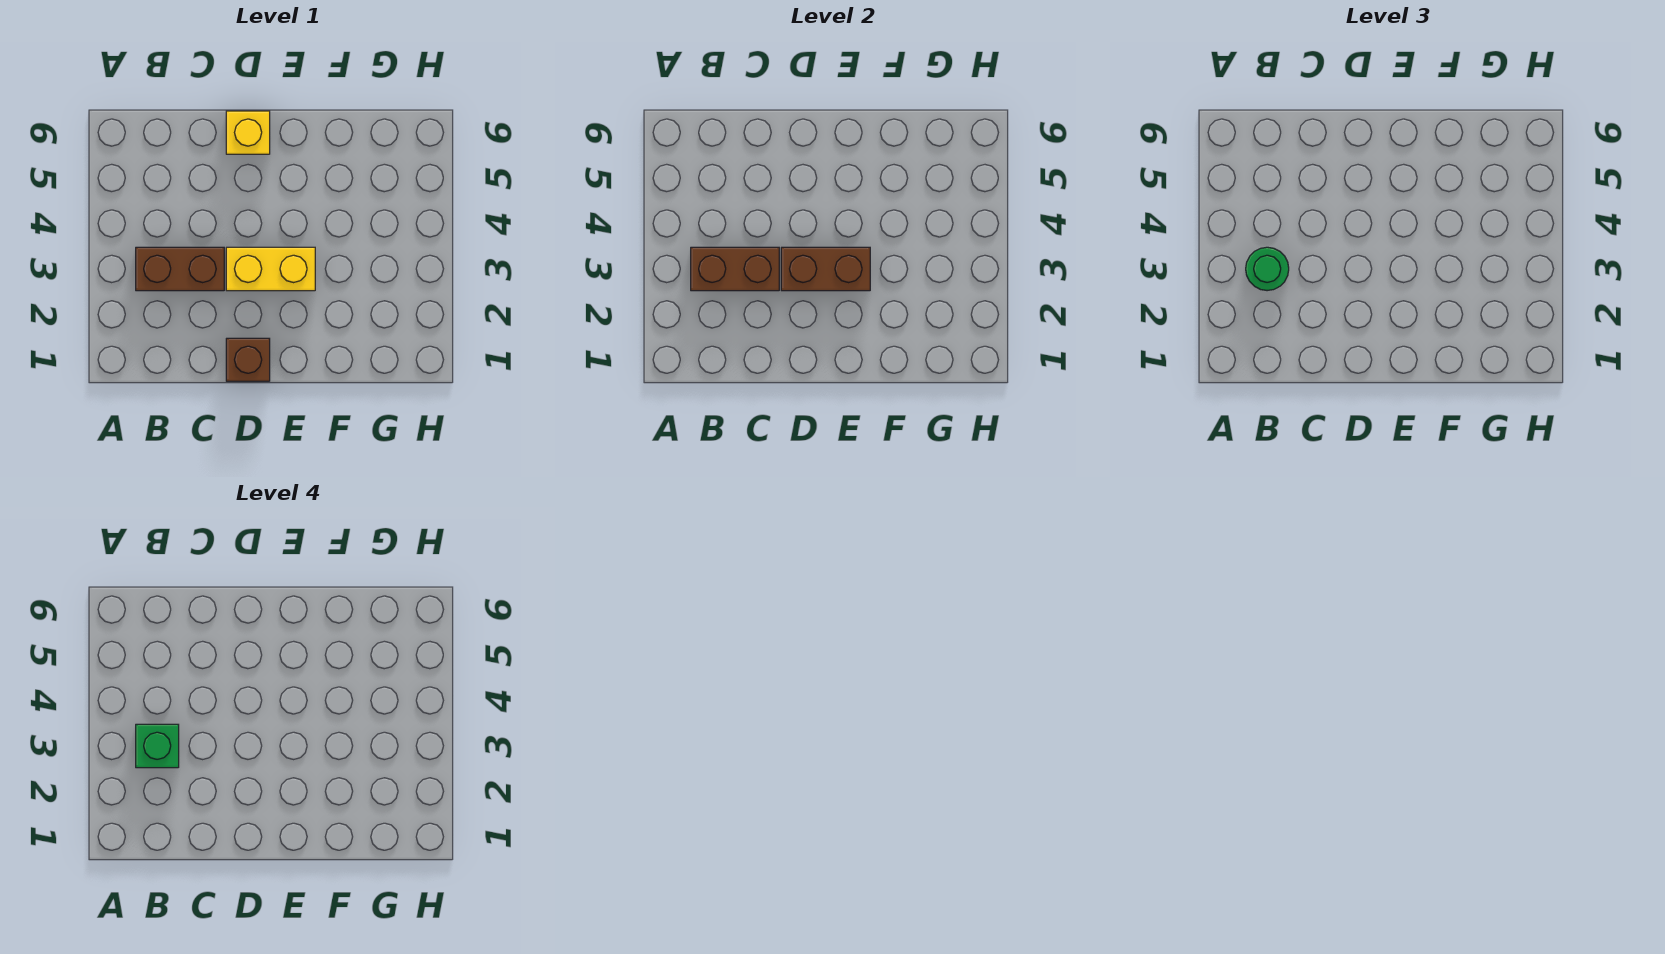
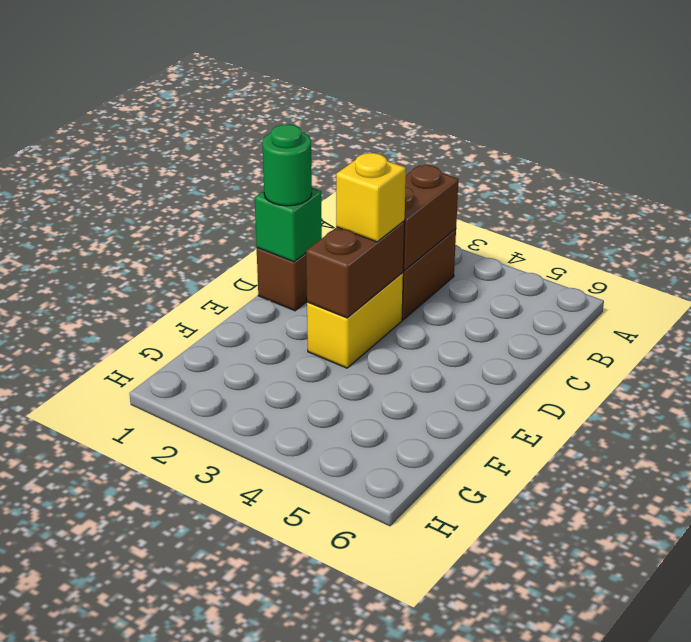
green round brick B3 level 3 -> green round brick D1 level 3
green brick B3 level 4 -> green brick D1 level 2
yellow brick D6 level 1 -> yellow brick D3 level 3

